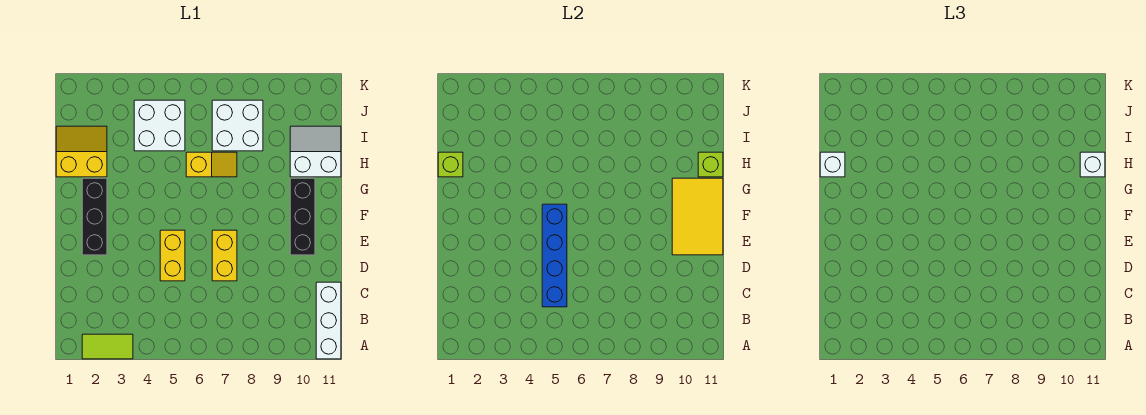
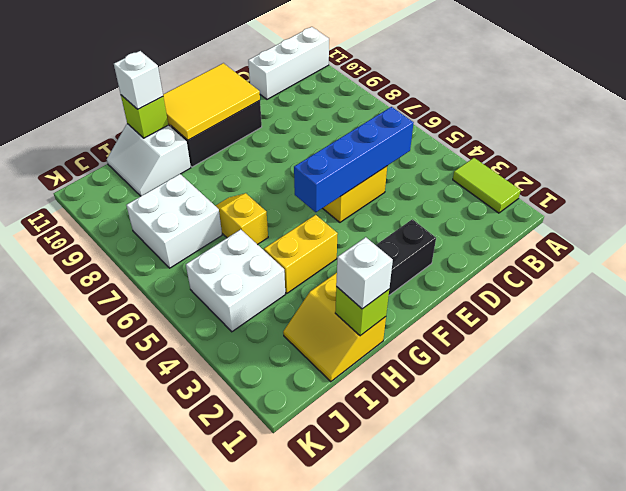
yellow brick D7:E7 level 1 -> yellow brick G4:H4 level 1

